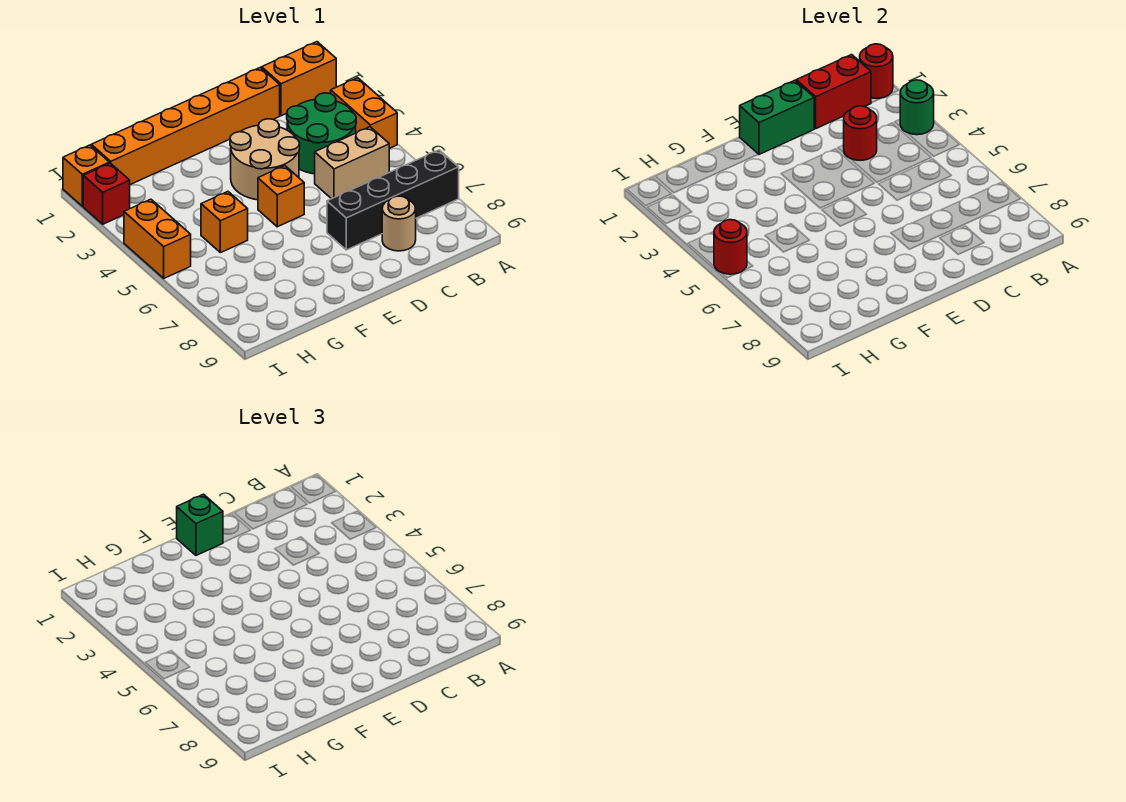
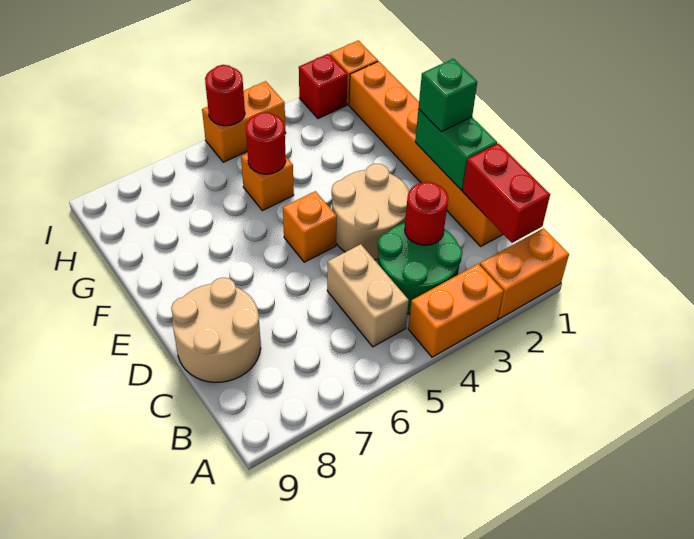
orange brick A1:B1 level 1 -> orange brick A1:A2 level 1
red round brick A1 level 2 -> red round brick G5 level 2
green round brick A3 level 2 -> none
black brick A7:D7 level 1 -> none
tan round brick C8 level 1 -> tan round brick C8:D9 level 1

